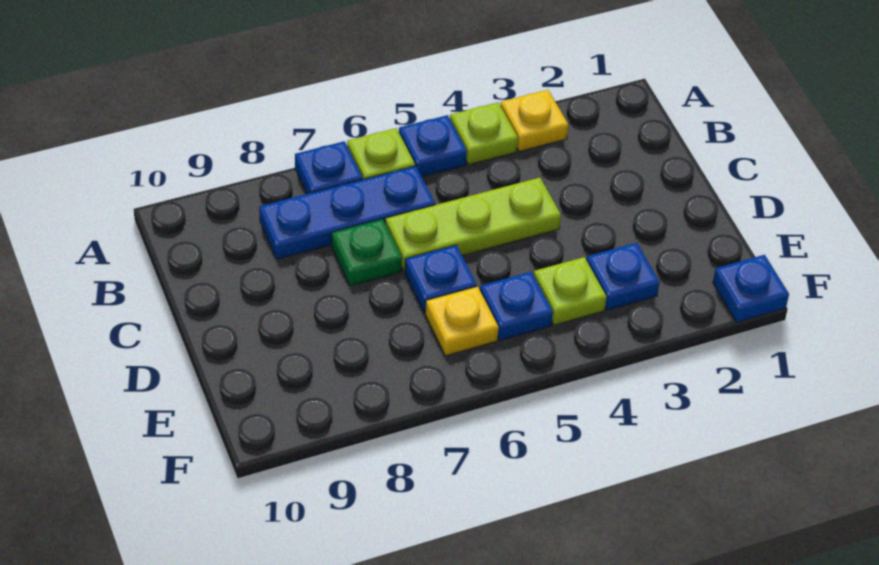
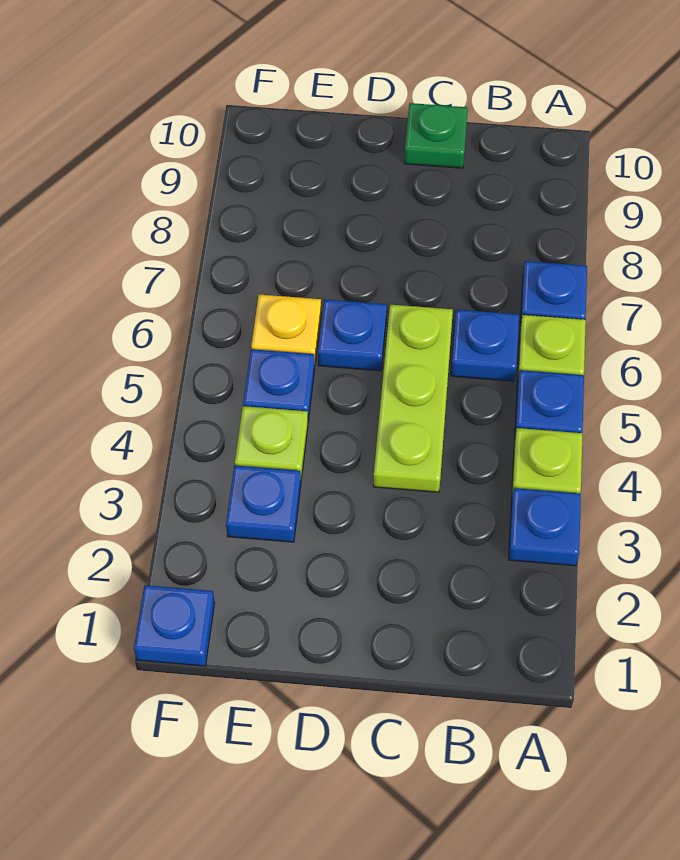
yellow plate A3 level 1 -> blue plate A3 level 1
blue plate B6:B8 level 1 -> blue plate B6 level 1
green plate C7 level 1 -> green plate C10 level 1

